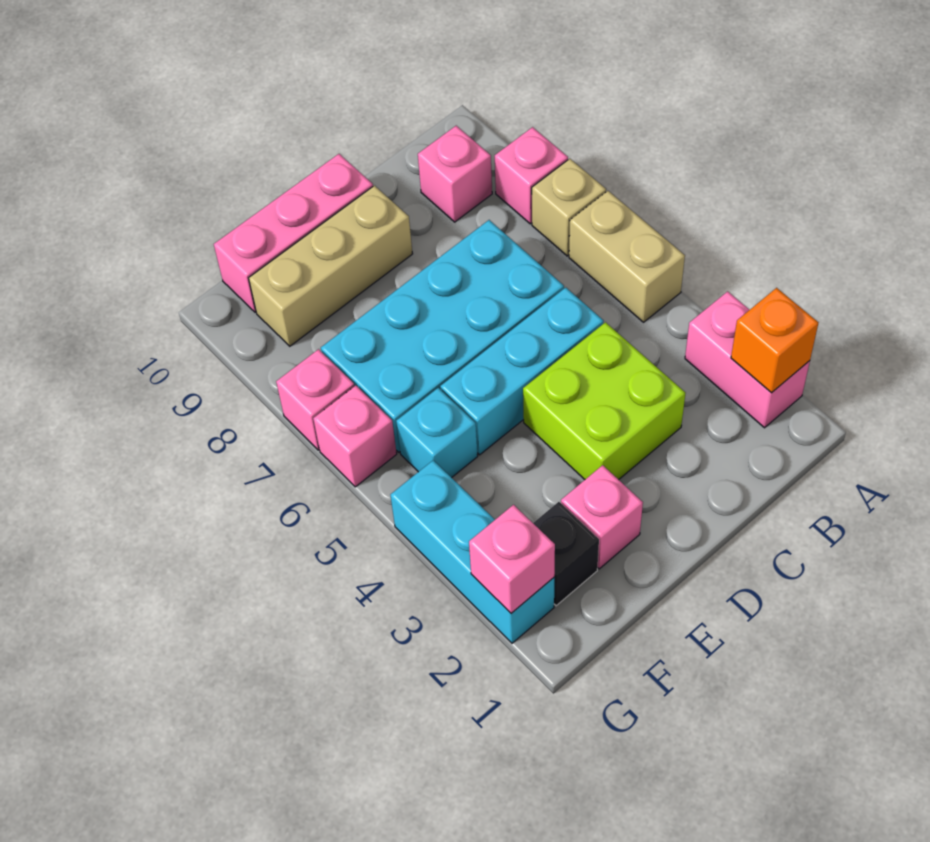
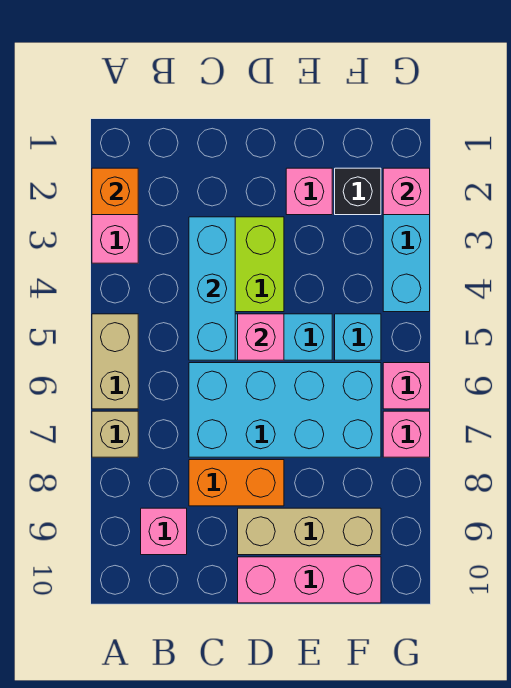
pink brick A8 level 1 -> pink brick D5 level 2
none -> cyan brick C3:C5 level 2
none -> orange brick C8:D8 level 1

